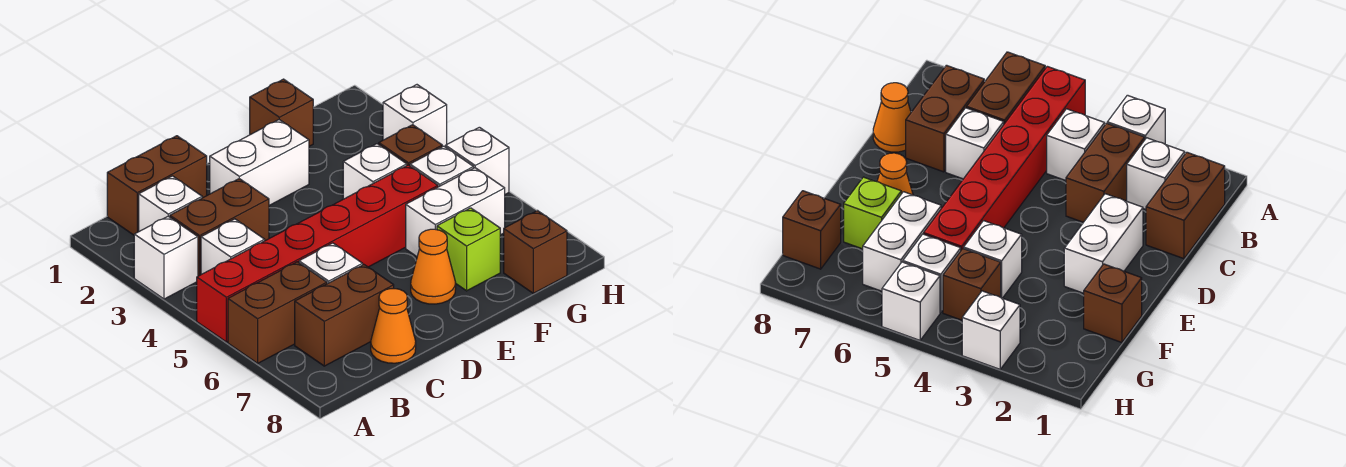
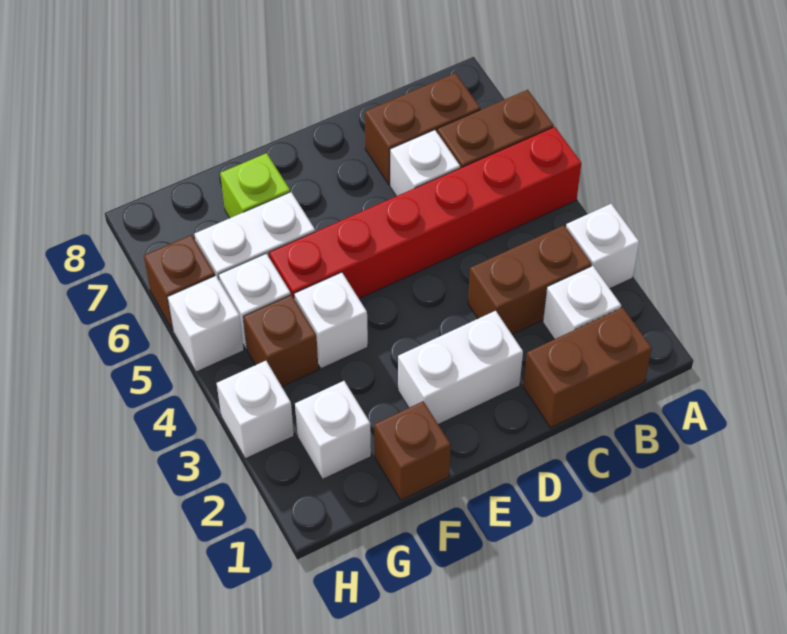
white brick B4 level 1 -> white brick G2 level 1
orange cone C8 level 1 -> none
orange cone E7 level 1 -> none
brown brick G8 level 1 -> brown brick H6 level 1

